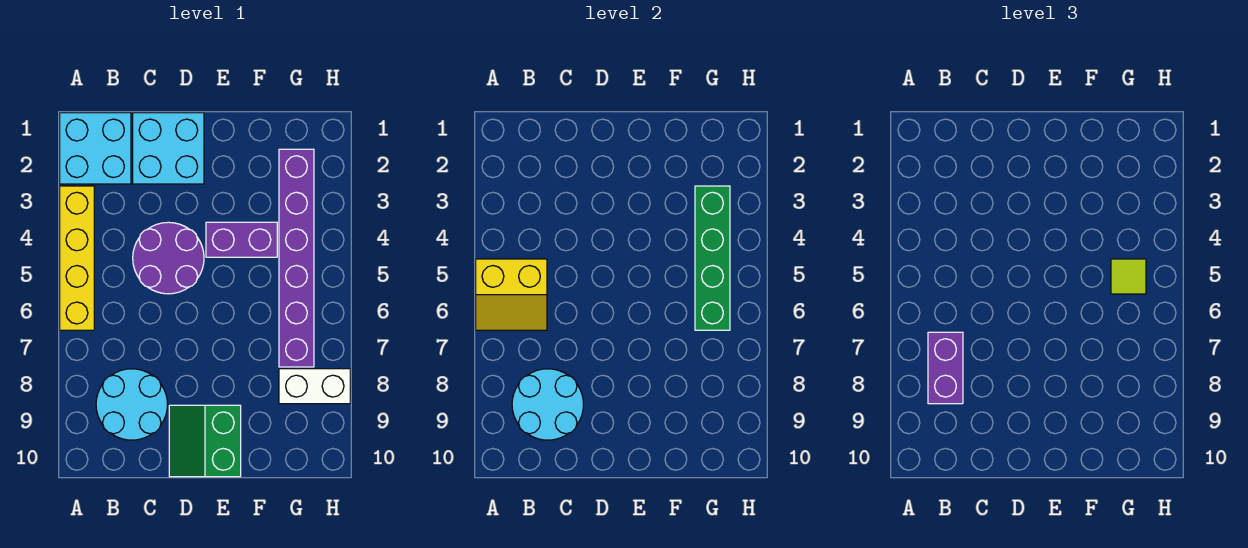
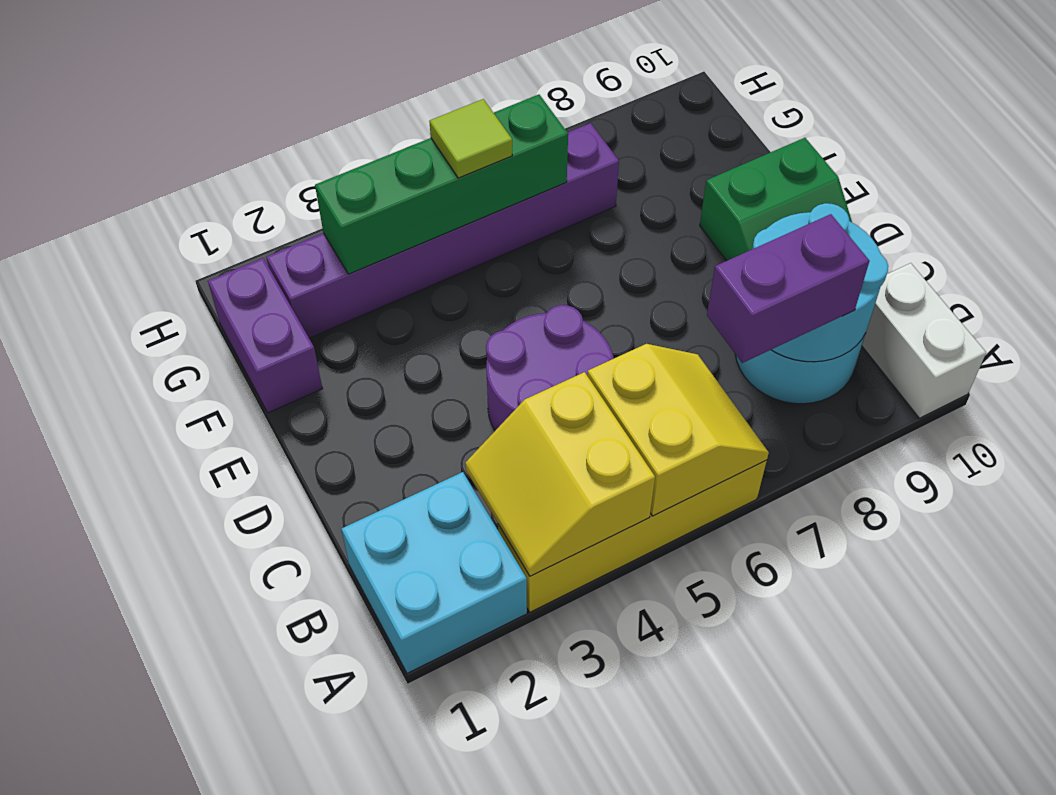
none -> yellow slope A3:B4 level 2 top 4
cyan brick C1:D2 level 1 -> none
purple brick E4:F4 level 1 -> purple brick F1:G1 level 1
white brick G8:H8 level 1 -> white brick A10:B10 level 1

